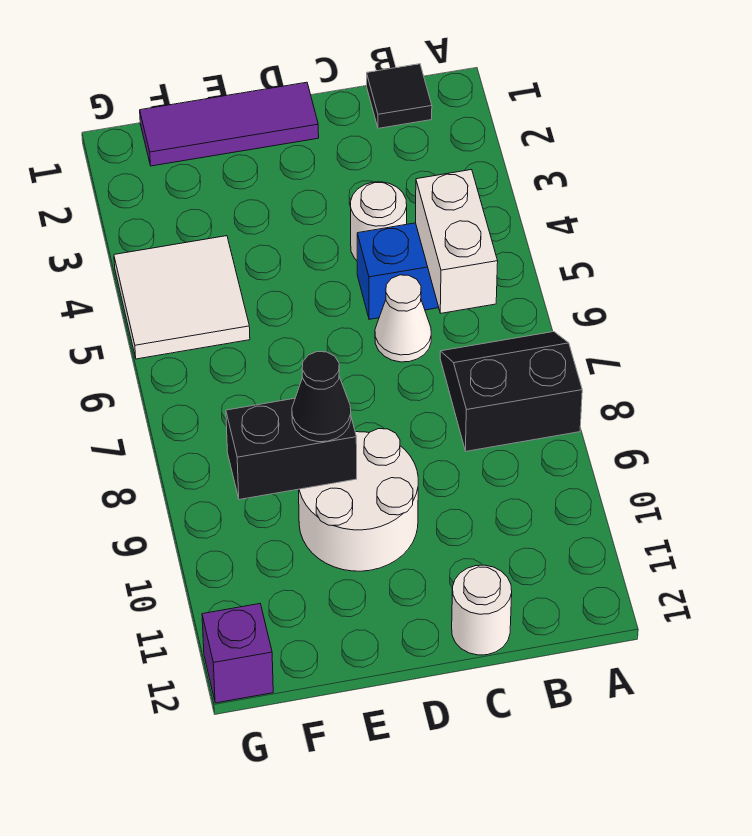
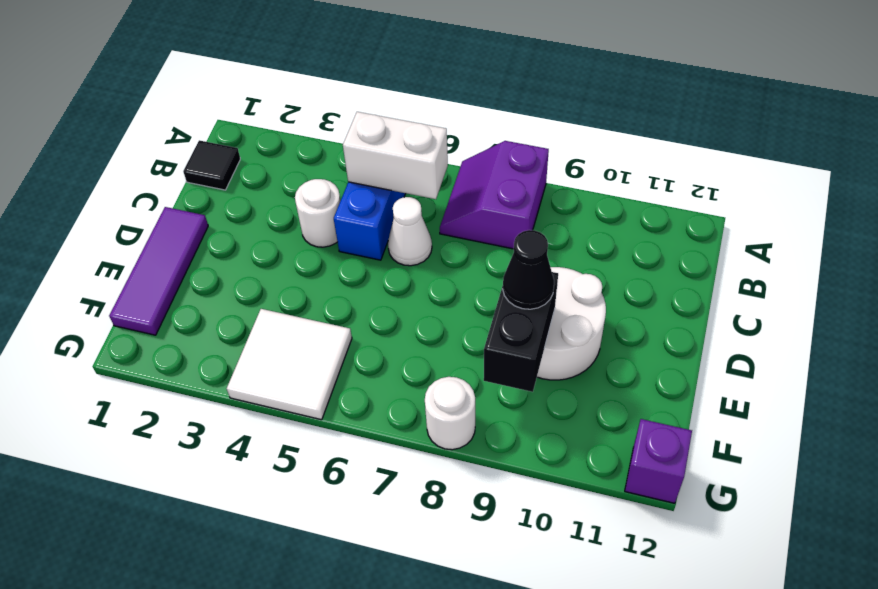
black slope A7:B8 level 1 top 8 -> purple slope A7:B8 level 1 top 8
white round brick C12 level 1 -> white round brick G8 level 1

